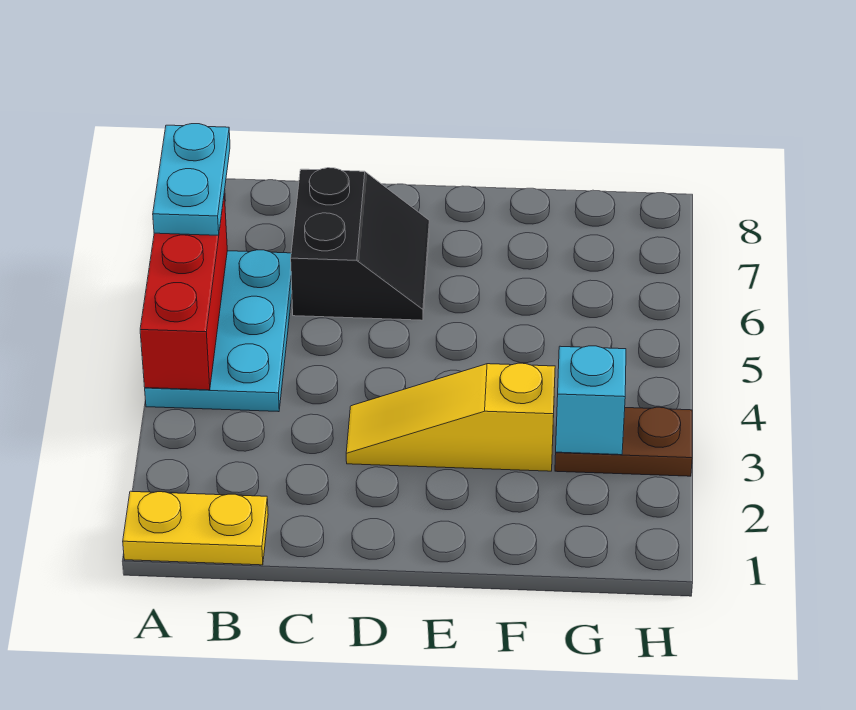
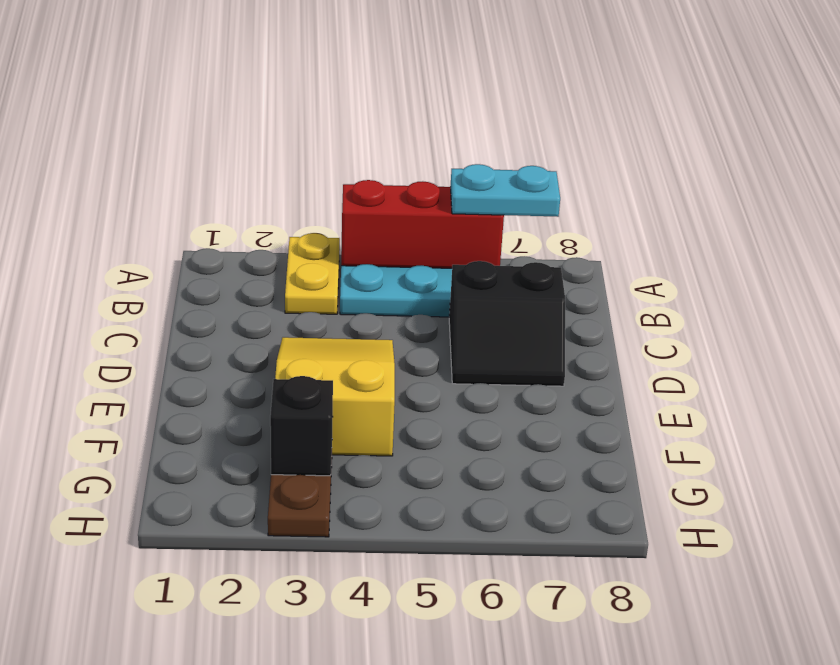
yellow plate A1:B1 level 1 -> yellow plate A3:B3 level 1
yellow slope D3:F3 level 1 top F -> yellow slope D3:F4 level 1 top F
cyan brick G3 level 2 -> black brick G3 level 2

